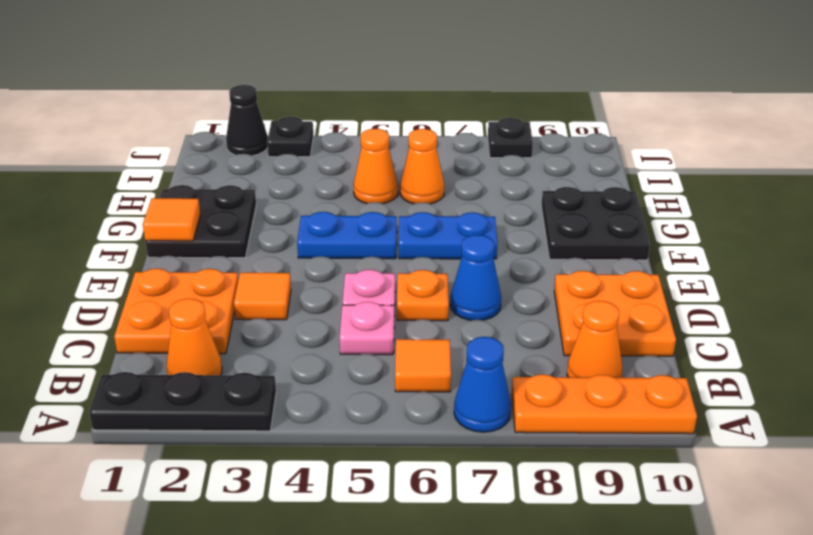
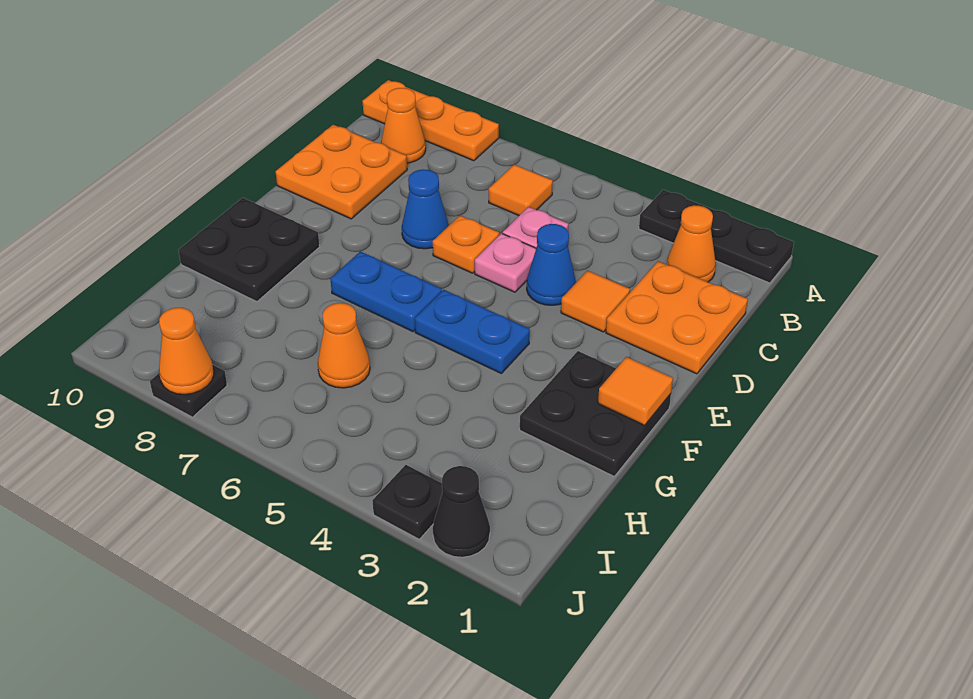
blue cone A7 level 1 -> blue cone D4 level 1
orange cone H5 level 1 -> orange cone J8 level 2

